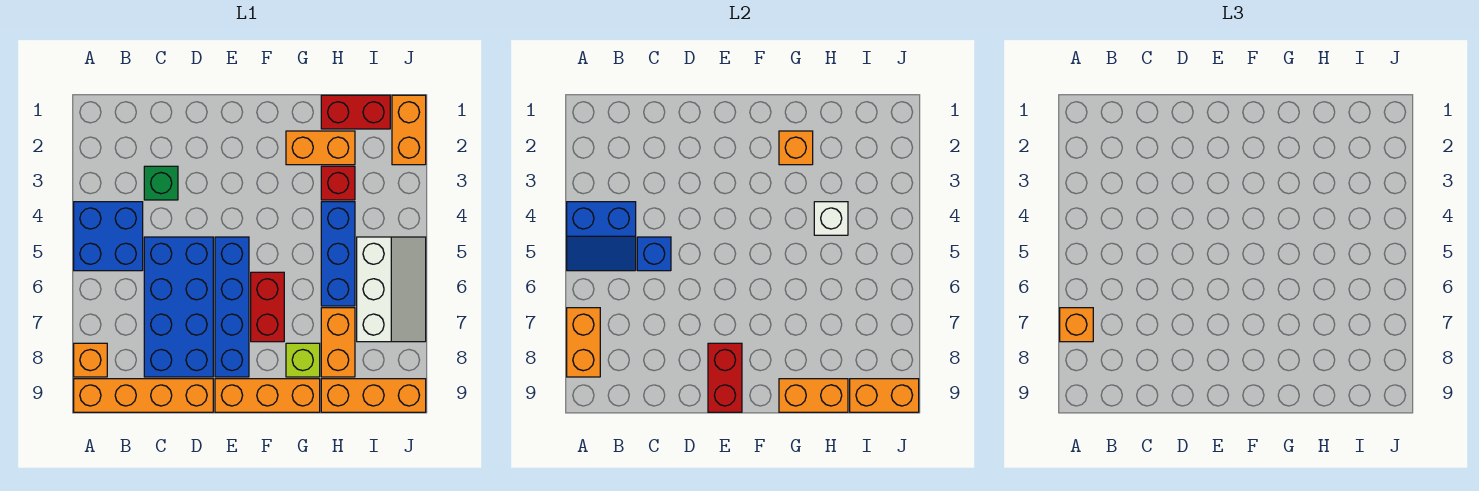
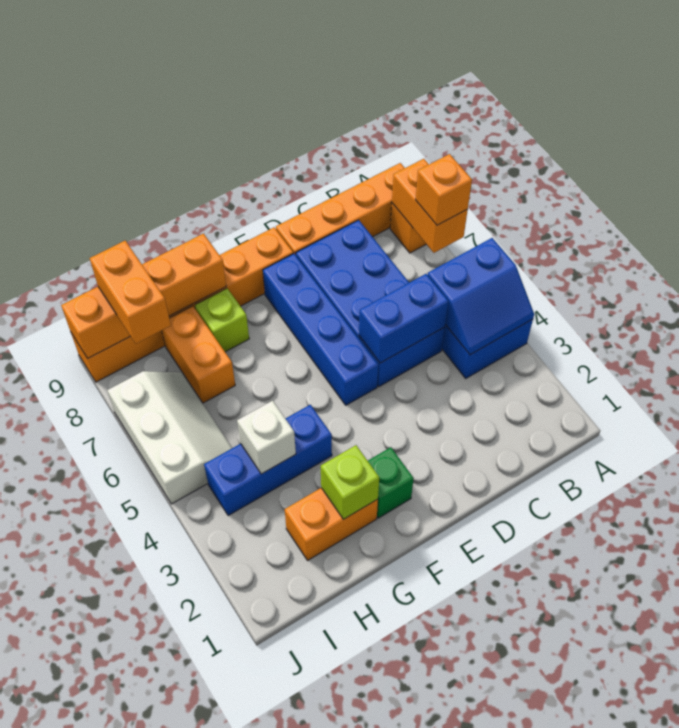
blue slope A4:B5 level 2 top 4 -> blue slope A4:B5 level 2 top 5
green brick C3 level 1 -> green brick F2 level 1
blue brick C5 level 2 -> blue brick C5:D5 level 2
red brick E8:E9 level 2 -> none
red brick F6:F7 level 1 -> none
orange brick G2 level 2 -> lime brick G2 level 2
red brick H1:I1 level 1 -> none
red brick H3 level 1 -> none
blue brick H4:H6 level 1 -> blue brick G4:I4 level 1
white slope I5:J7 level 1 top I -> white slope I5:J7 level 1 top J
orange brick J1:J2 level 1 -> orange brick I8:I9 level 3

